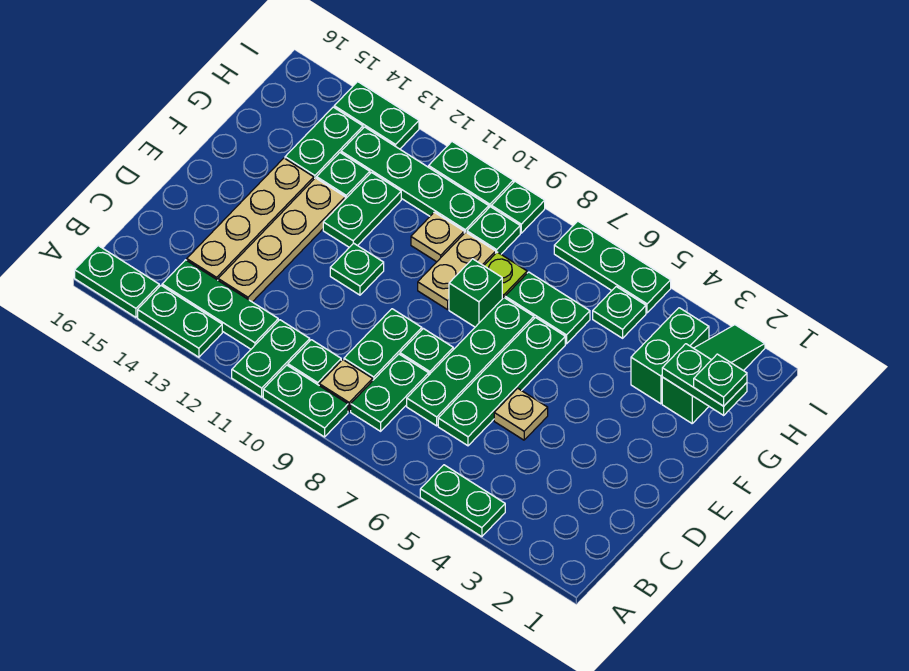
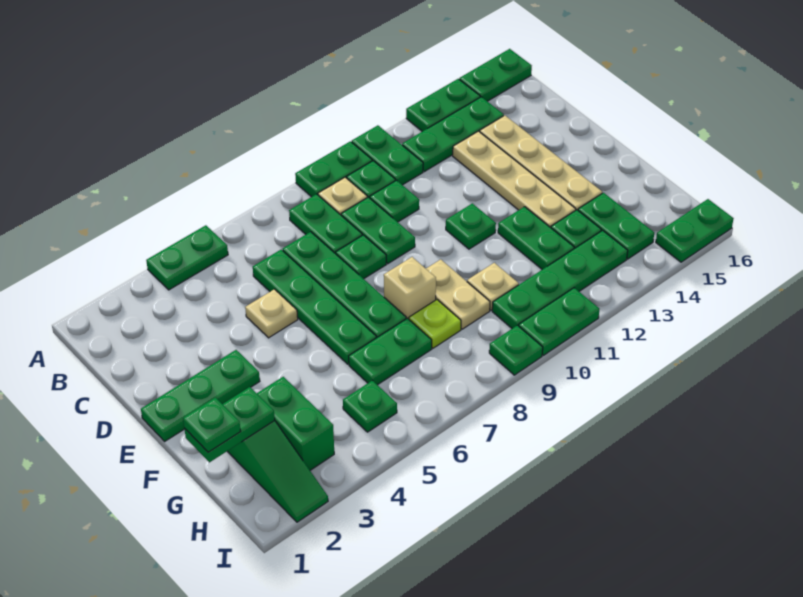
green brick F8 level 1 -> tan brick F8 level 1
green plate H9 level 1 -> green plate C10 level 1
green plate I5:I7 level 1 -> green plate E1:E3 level 1
green plate I13:I14 level 1 -> green plate I15:I16 level 1

